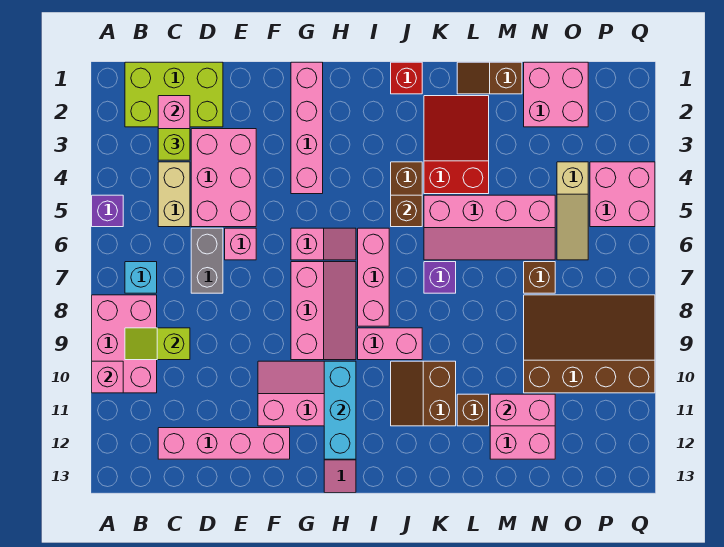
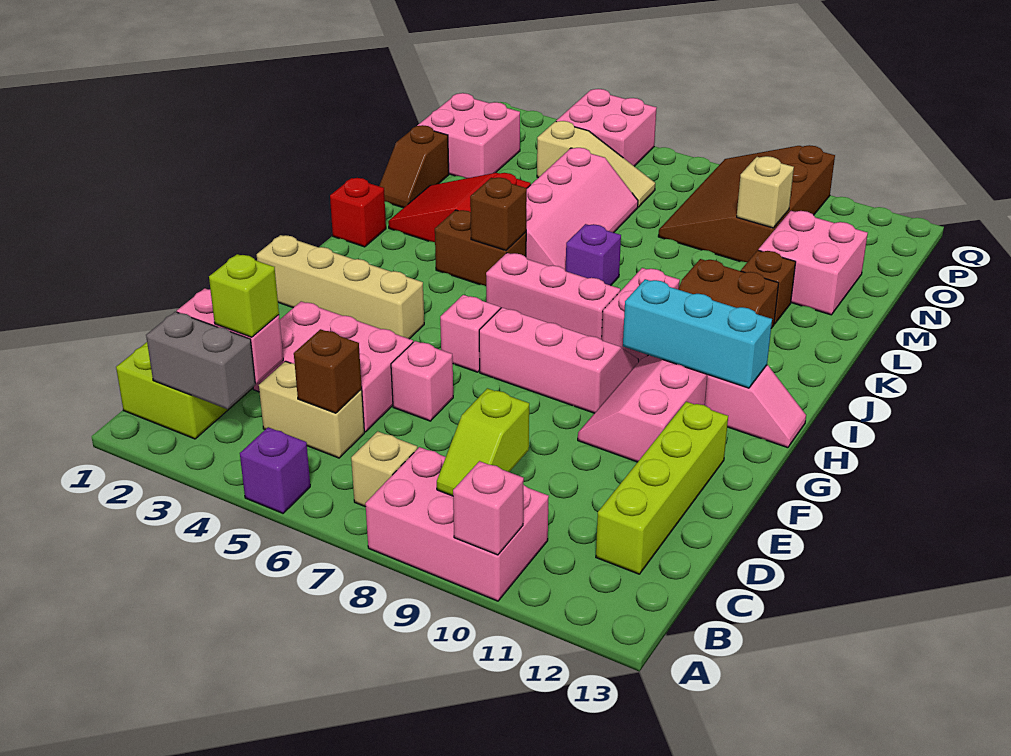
cyan brick B7 level 1 -> tan brick B7 level 1
pink brick C12:F12 level 1 -> lime brick C12:F12 level 1
grey brick D6:D7 level 1 -> grey brick B2:B3 level 2
pink brick G1:G4 level 1 -> tan brick G1:G4 level 1
pink brick M11:N11 level 2 -> none
brown brick N7 level 1 -> brown brick C5 level 2
none -> tan brick N10 level 2

